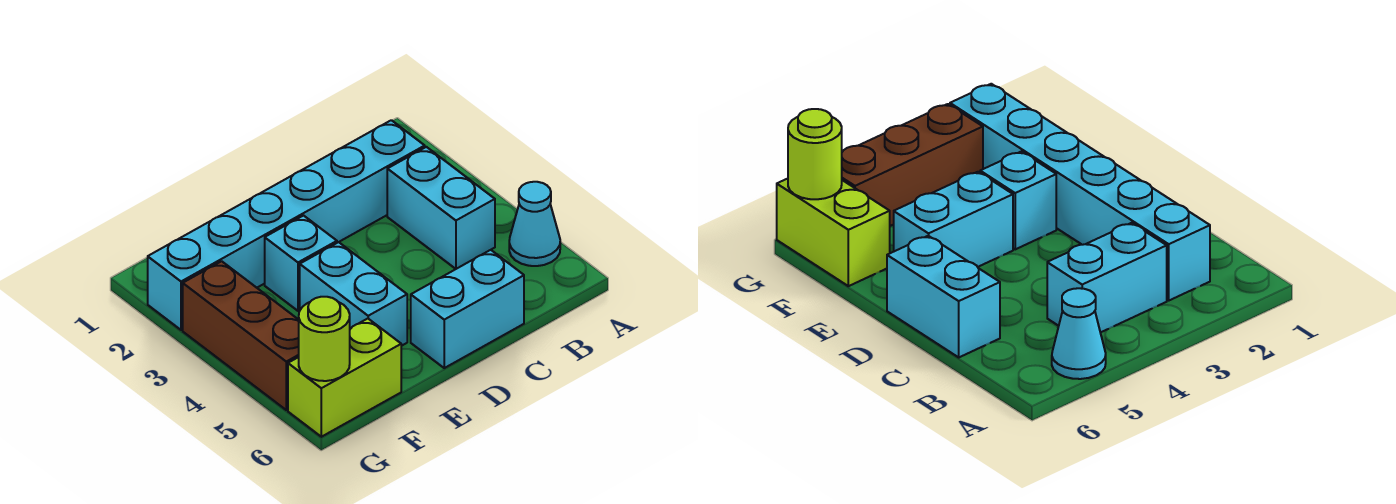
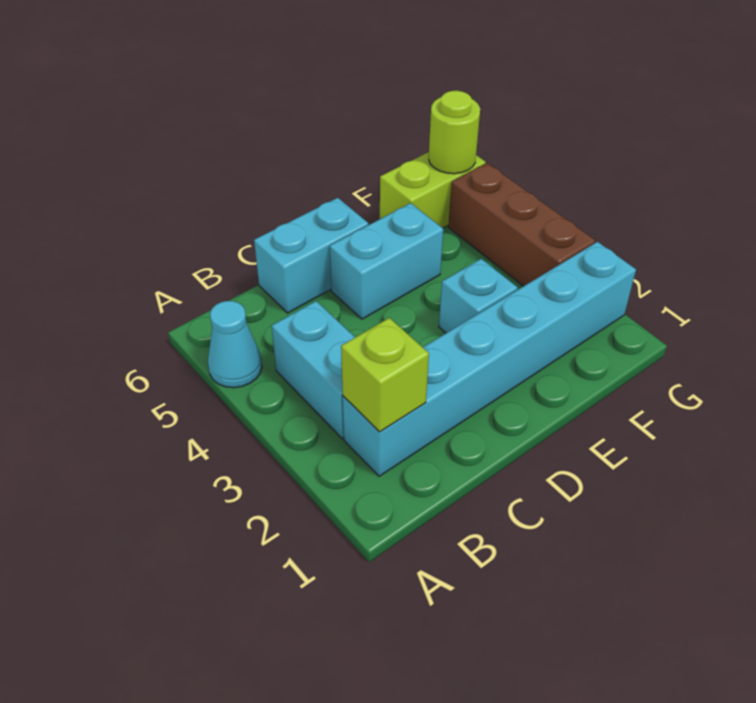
none -> lime brick B2 level 2
cyan brick E4:E5 level 1 -> cyan brick D5:E5 level 1

